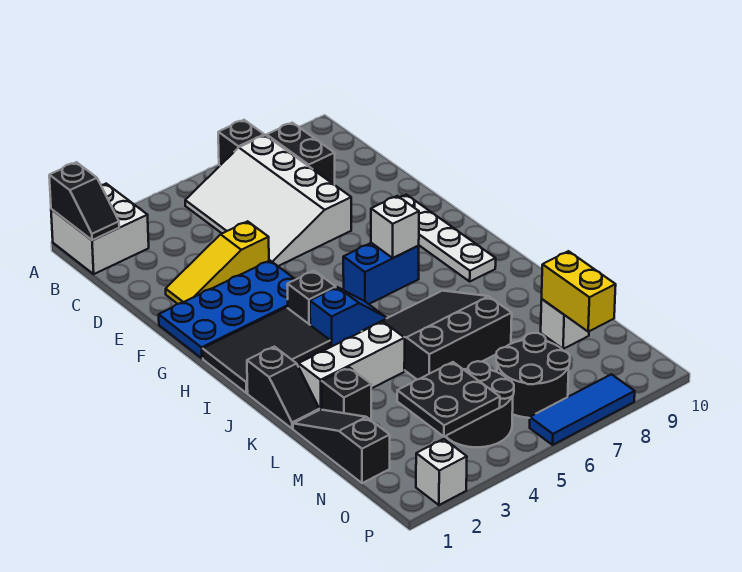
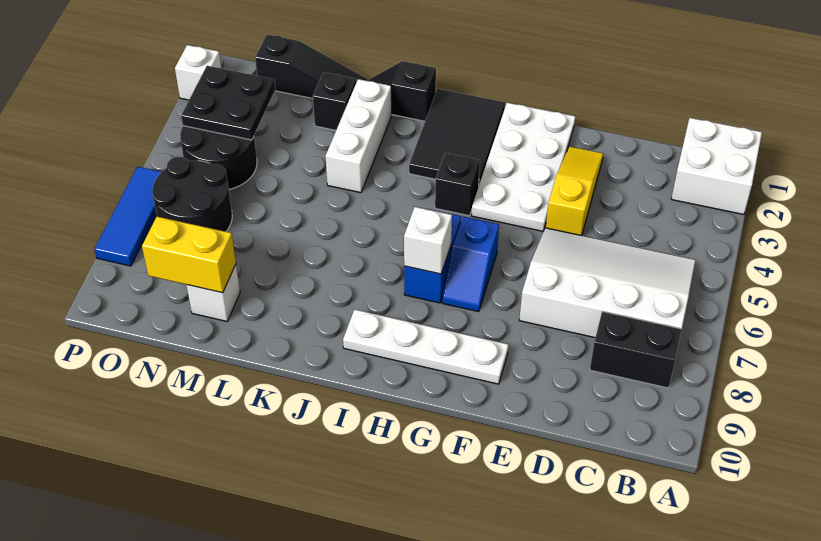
black slope A1:B1 level 2 top A -> none
black brick A7 level 1 -> none
blue plate F1:G4 level 1 -> white plate F1:G4 level 1
blue slope I4:I5 level 1 top 4 -> blue slope G6:G7 level 1 top 6
black slope J5:L7 level 1 top L -> none

